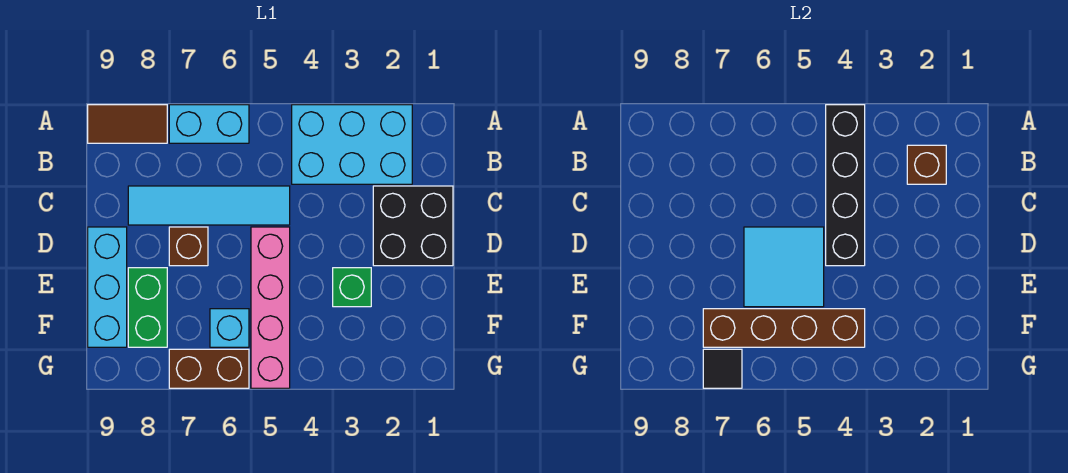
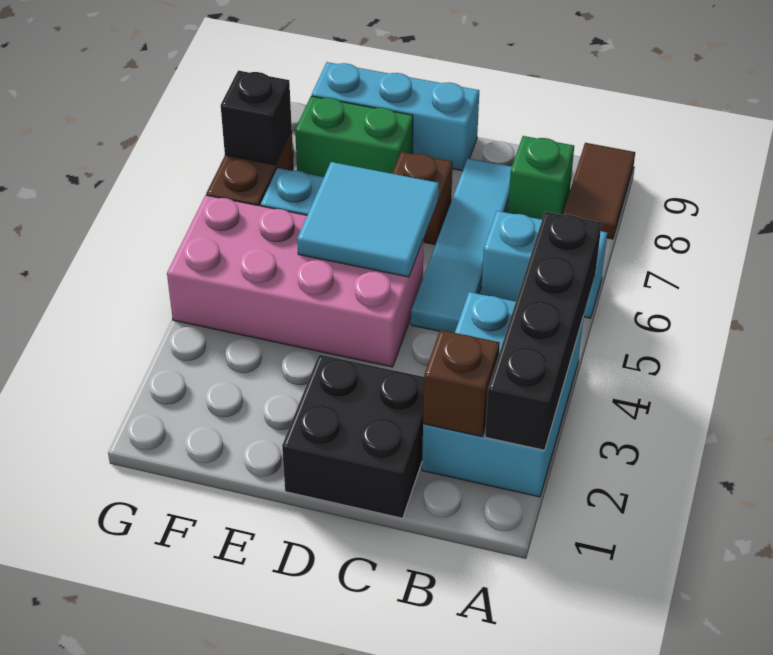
black brick A4:D4 level 2 -> black brick A2:A5 level 2
cyan brick A6:A7 level 1 -> cyan brick A6:B6 level 1
pink brick D5:G5 level 1 -> pink brick D4:G5 level 1
green brick E3 level 1 -> green brick B8 level 1
brown brick F4:F7 level 2 -> none
black tile G7 level 2 -> black brick G7 level 2

